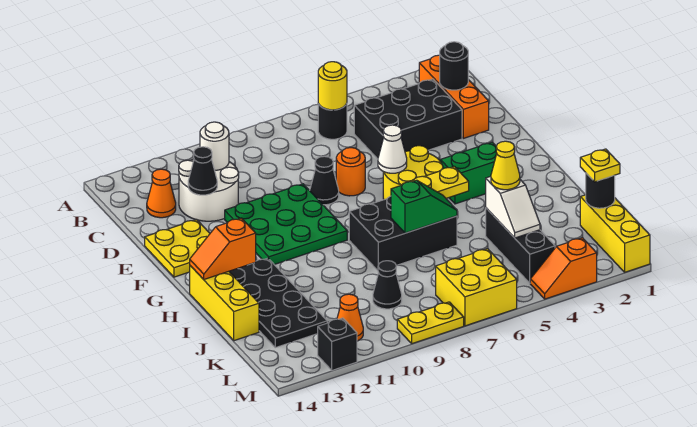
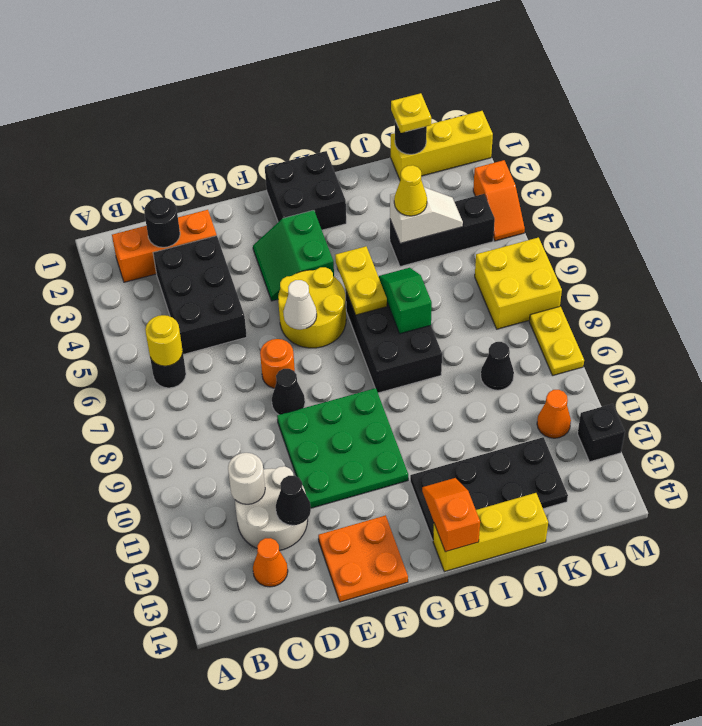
yellow plate E13:F14 level 1 -> orange plate E13:F14 level 1
none -> black brick G1:H2 level 1
orange slope H13:H14 level 2 top 13 -> orange slope H13:H14 level 2 top 14

